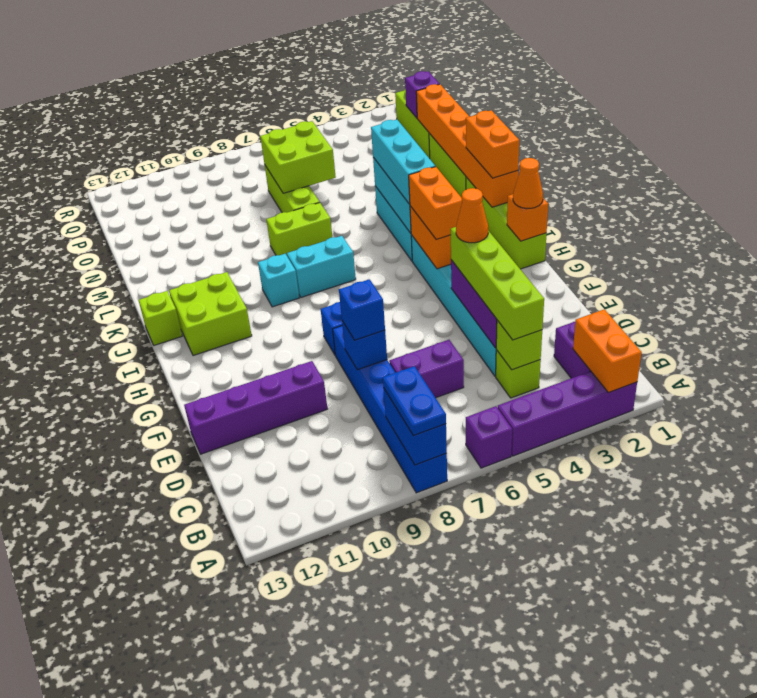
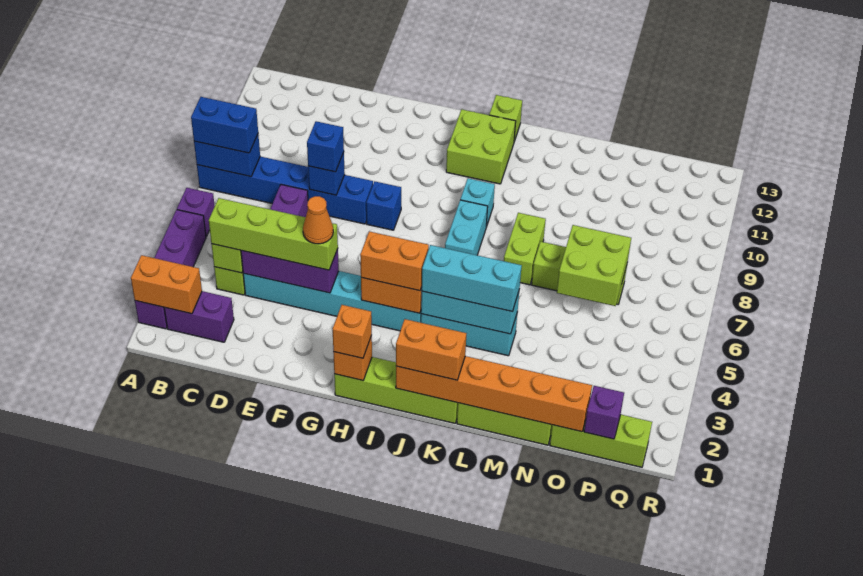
blue plate A8:B8 level 3 -> blue brick A8:B8 level 3
purple brick E10:E13 level 1 -> none
orange cone H1 level 3 -> orange brick H1 level 3

